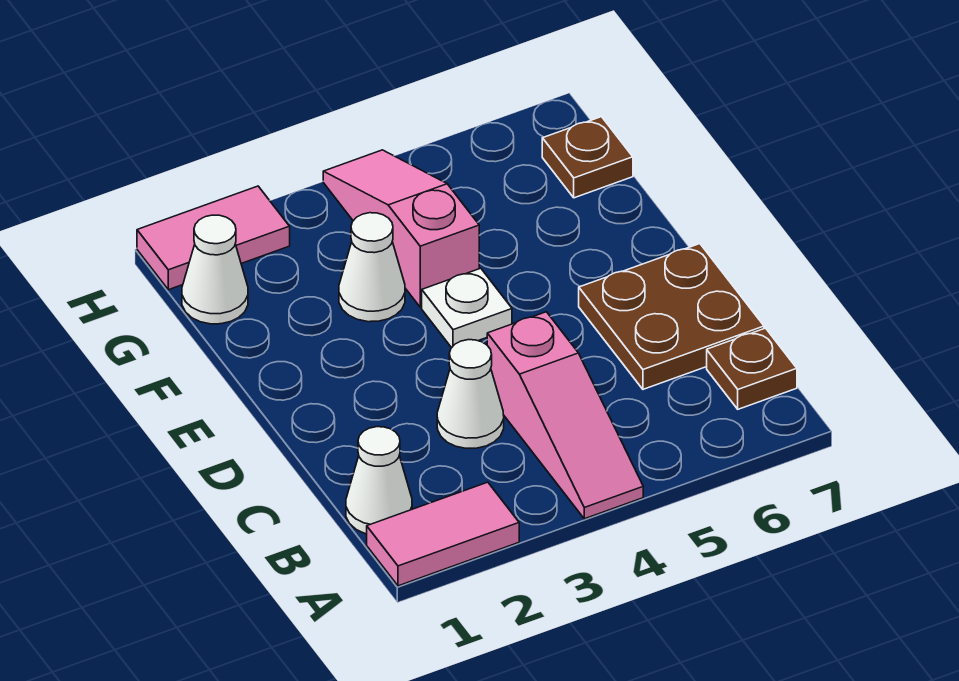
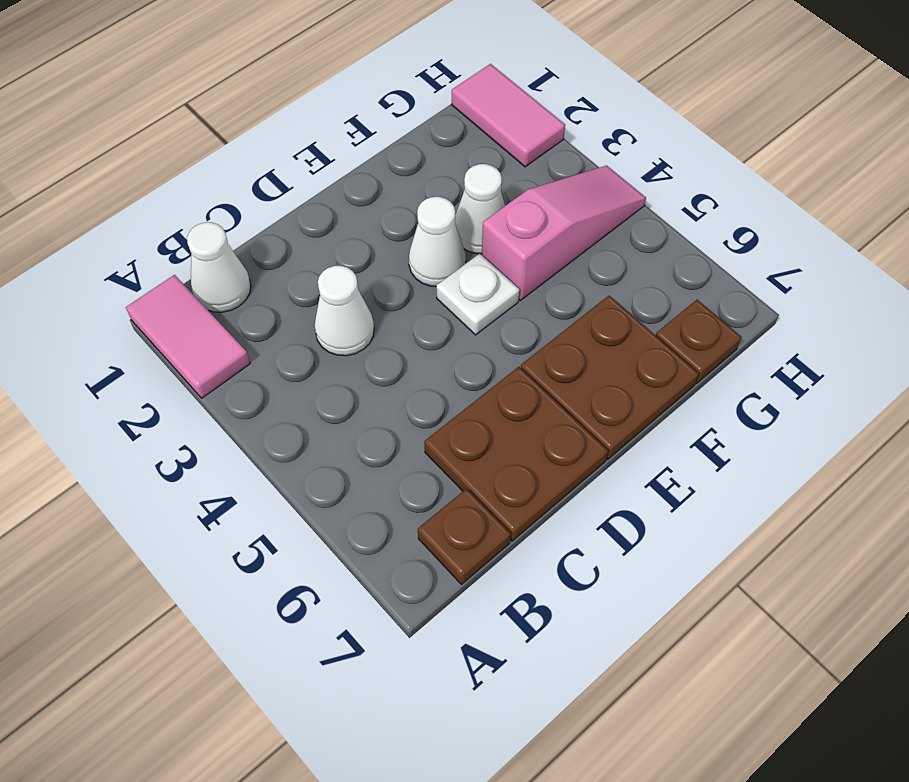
pink slope A4:C4 level 1 top C -> none
none -> brown plate E6:F7 level 1
white cone G1 level 1 -> white cone E3 level 1

